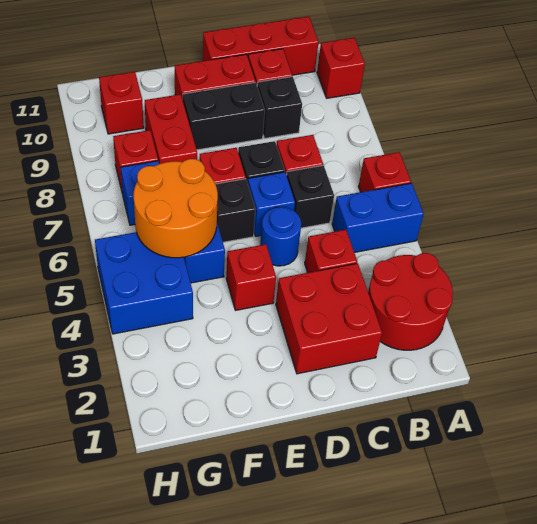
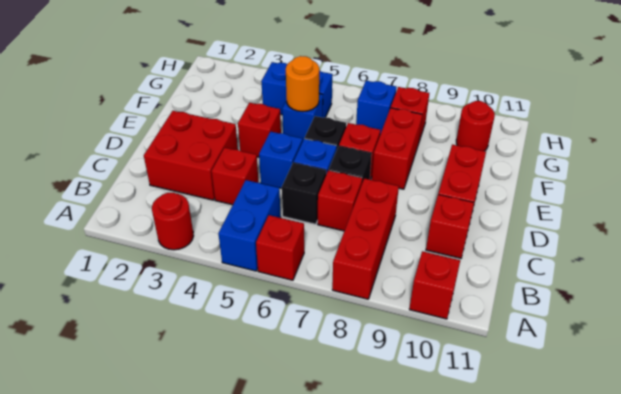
red round brick A2:B3 level 1 -> red round brick A3 level 1
red brick B11:D11 level 1 -> red brick A8:C8 level 1
black brick C9 level 1 -> none
blue round brick D5 level 1 -> blue brick D5 level 1
black brick D9:E9 level 1 -> none
orange round brick F5:G6 level 2 -> orange round brick F5 level 2
red brick F8:F9 level 1 -> red brick E8:F8 level 1
blue brick G4:H5 level 1 -> blue brick G4:G5 level 1
red brick G10 level 1 -> red round brick G10 level 1

